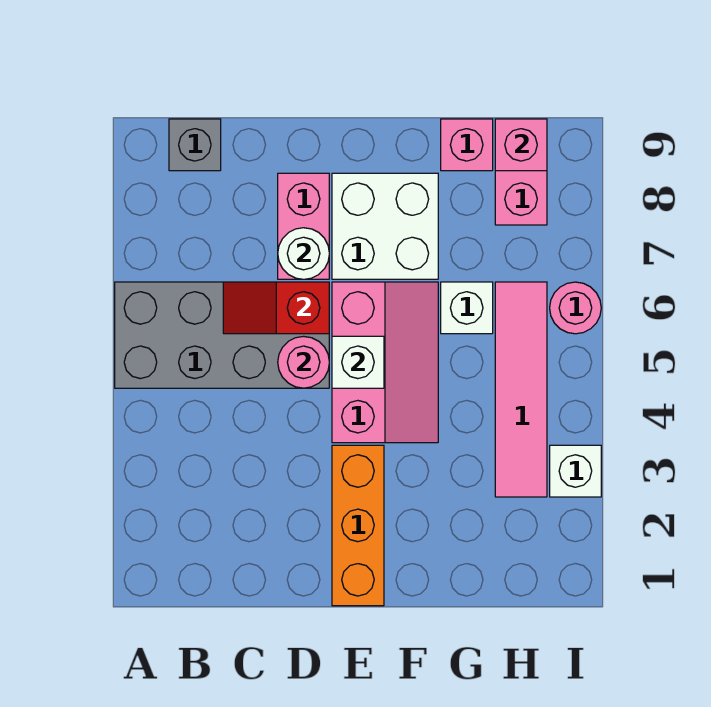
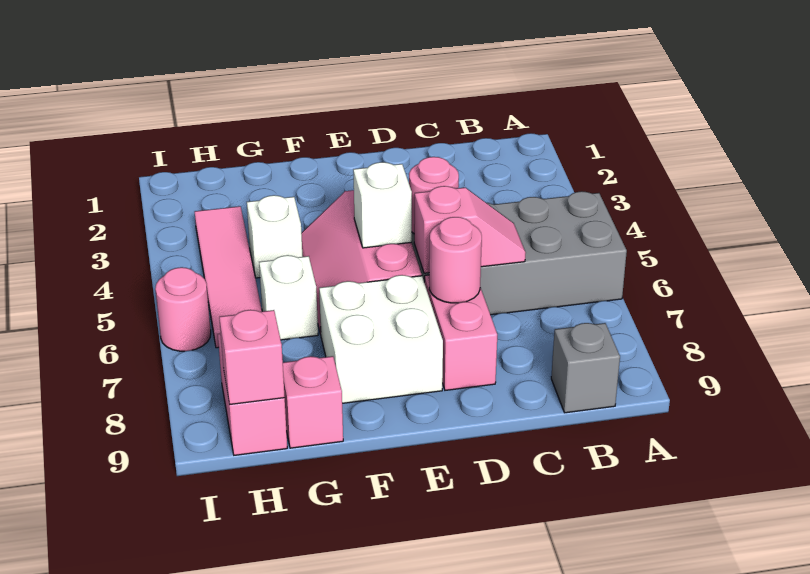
red slope C6:D6 level 2 top D -> pink slope C6:D6 level 2 top D
white round brick D7 level 2 -> pink round brick D7 level 2
orange brick E1:E3 level 1 -> none
white brick I3 level 1 -> white brick G4 level 1

